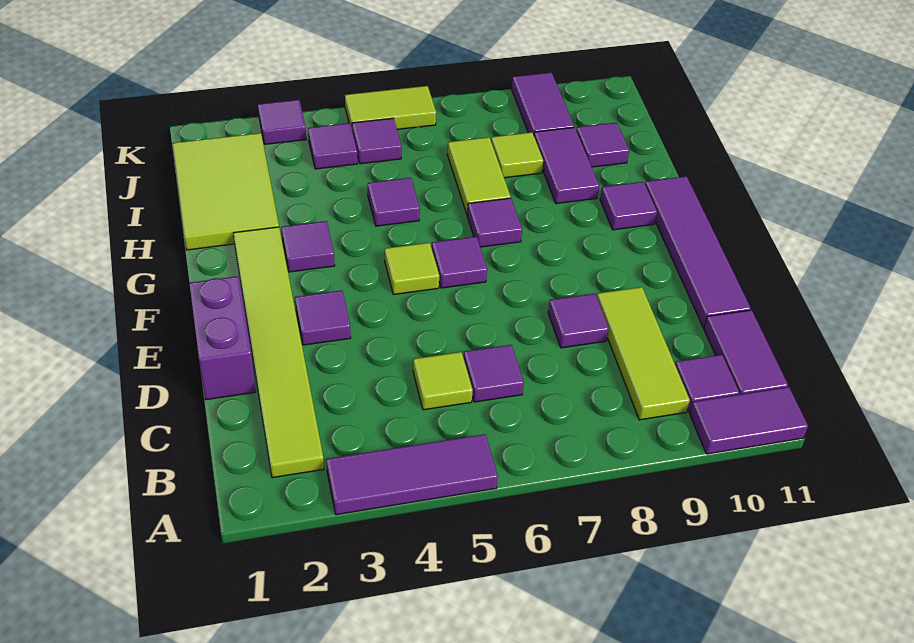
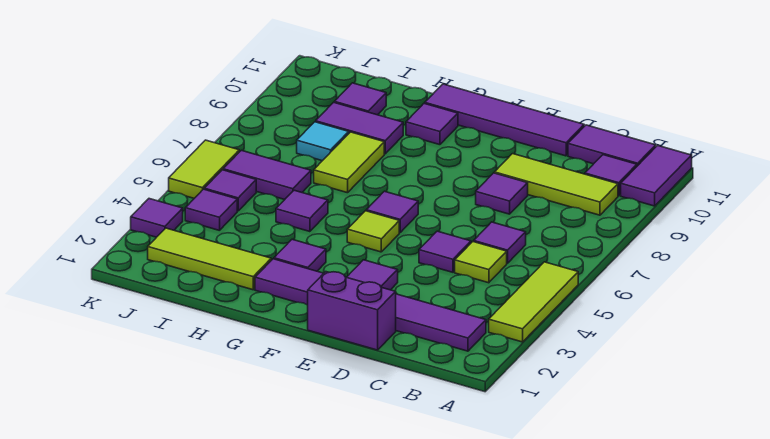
purple tile A3:A5 level 1 -> lime tile A3:A5 level 1
lime tile B2:G2 level 1 -> purple tile B2:G2 level 1
purple tile G7 level 1 -> purple tile D5 level 1
lime tile H1:J2 level 1 -> lime tile H2:J2 level 1
lime tile H7:I7 level 1 -> lime tile H7:H8 level 1
lime tile I8 level 1 -> cyan tile I8 level 1
purple tile J9:K9 level 1 -> purple tile I6:J6 level 1

